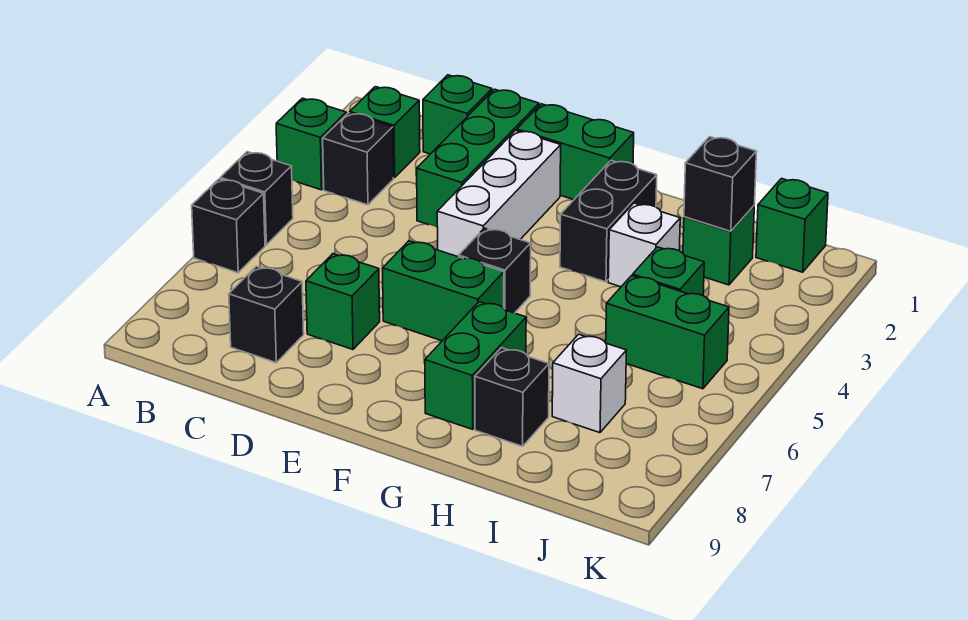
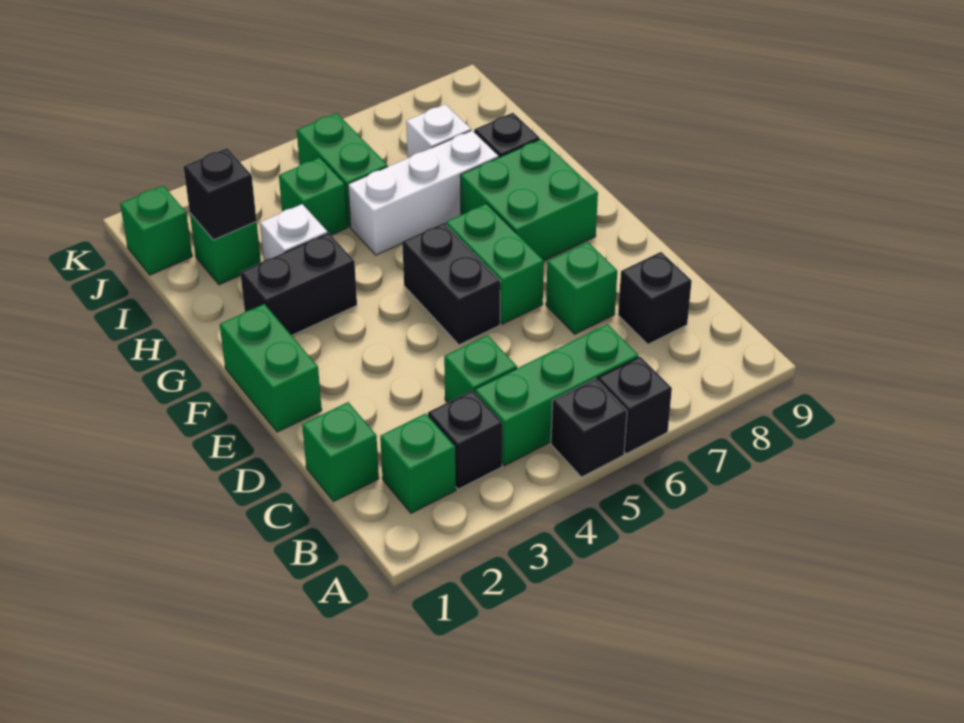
green brick A3 level 1 -> green brick C4 level 1
green brick D1:D3 level 1 -> green brick B4:B6 level 1
white brick E2:E4 level 1 -> white brick H5:H7 level 1
black brick F5 level 1 -> black brick E5:F5 level 1
green brick G7:G8 level 1 -> green brick F7:G8 level 1

